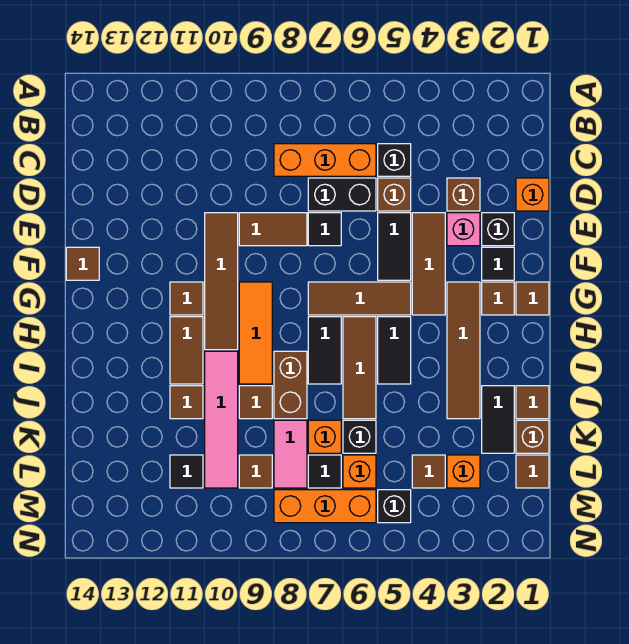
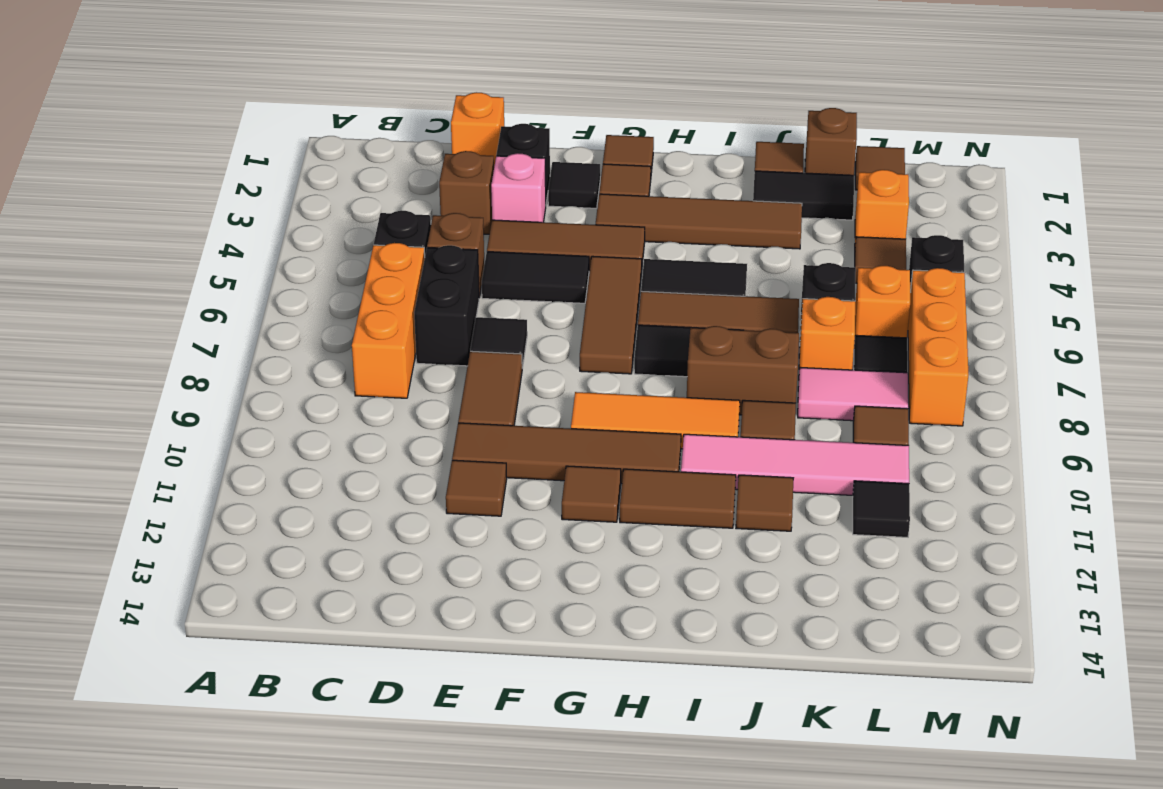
brown tile F14 level 1 -> brown tile E11 level 1

